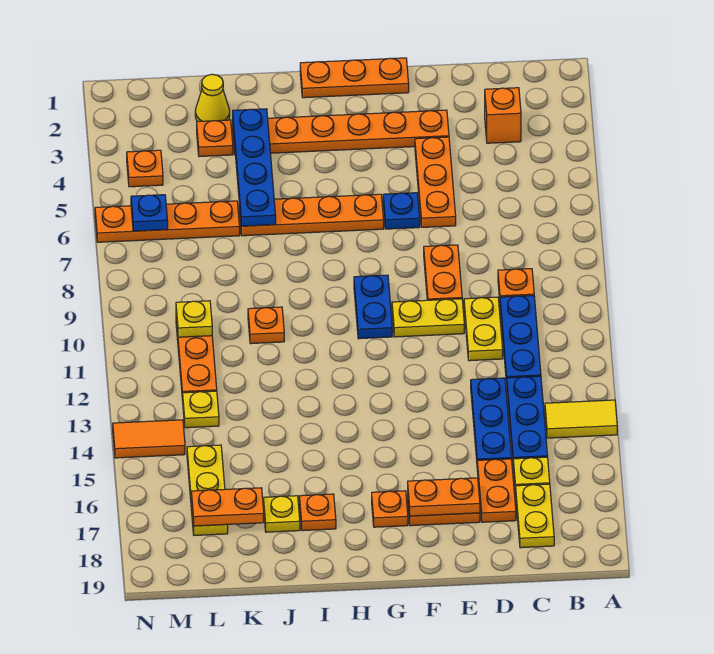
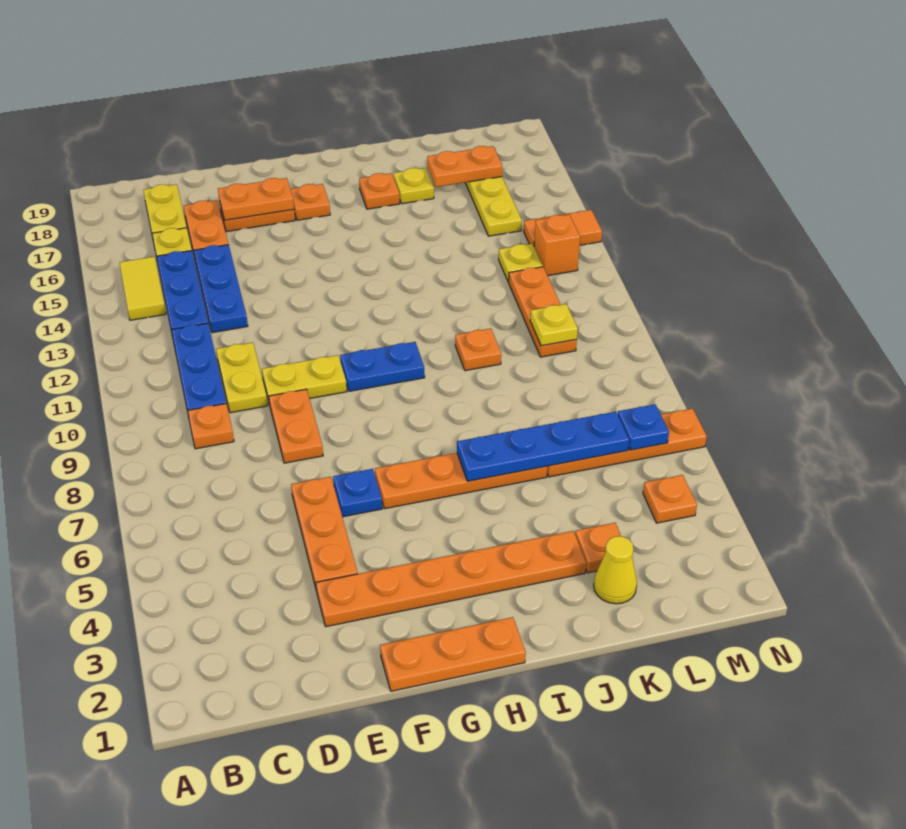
yellow tile A14:B14 level 1 -> yellow tile B14:B15 level 1
orange brick C3 level 1 -> orange brick M13 level 1
blue plate G9:G10 level 1 -> blue plate G10:H10 level 1
blue plate J3:J6 level 2 -> blue plate I6:L6 level 2

